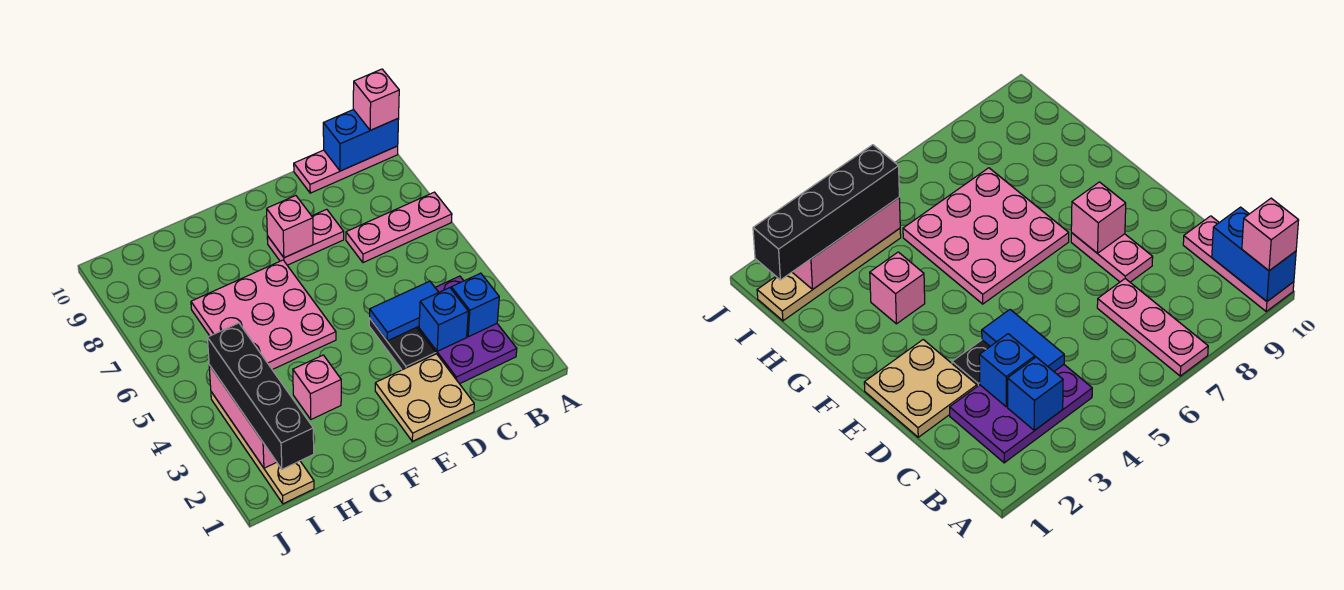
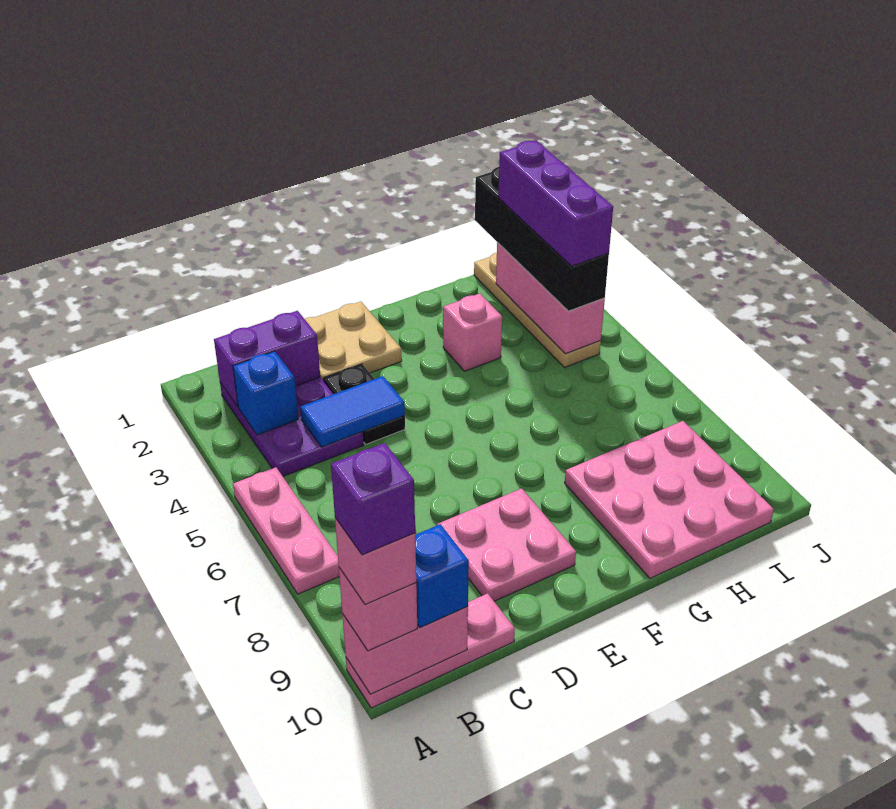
pink plate A7:C7 level 1 -> pink plate A5:A7 level 1
blue brick A10:B10 level 2 -> pink brick A10:B10 level 2
none -> purple brick A10 level 5
none -> purple brick B2:C2 level 2
blue brick C3 level 2 -> blue brick B10 level 3
pink plate D8:E8 level 1 -> pink plate D8:E9 level 1
pink brick E8 level 2 -> pink brick A10 level 4
pink plate F5:H7 level 1 -> pink plate G8:I10 level 1
none -> purple brick I2:I4 level 4

